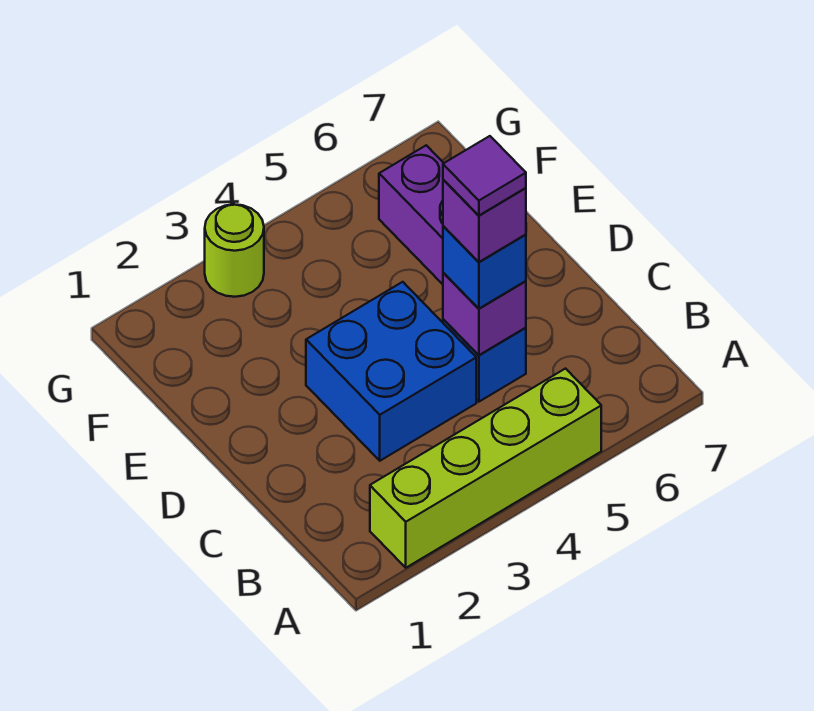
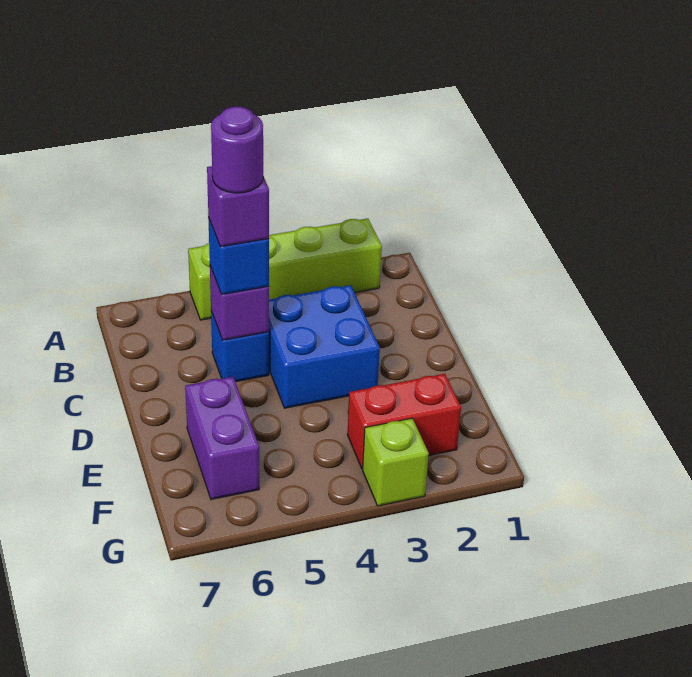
purple tile C5 level 5 -> purple round brick C5 level 5
none -> red brick F2:F3 level 1
lime round brick G3 level 1 -> lime brick G3 level 1

